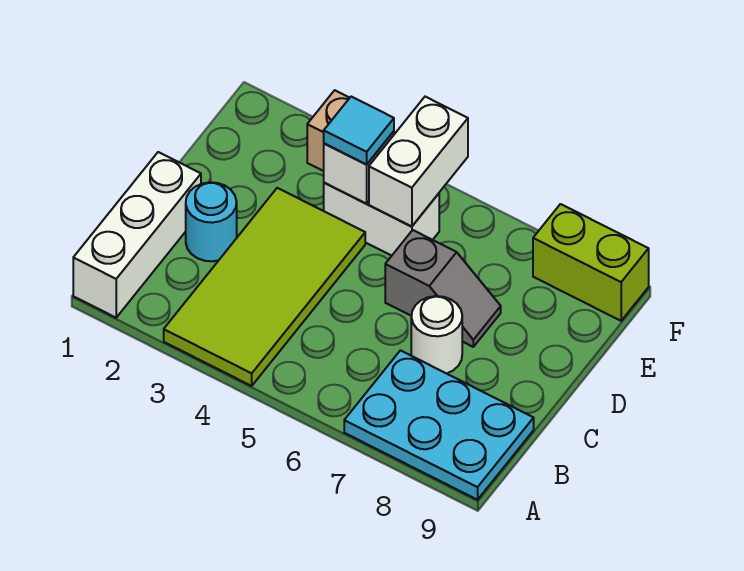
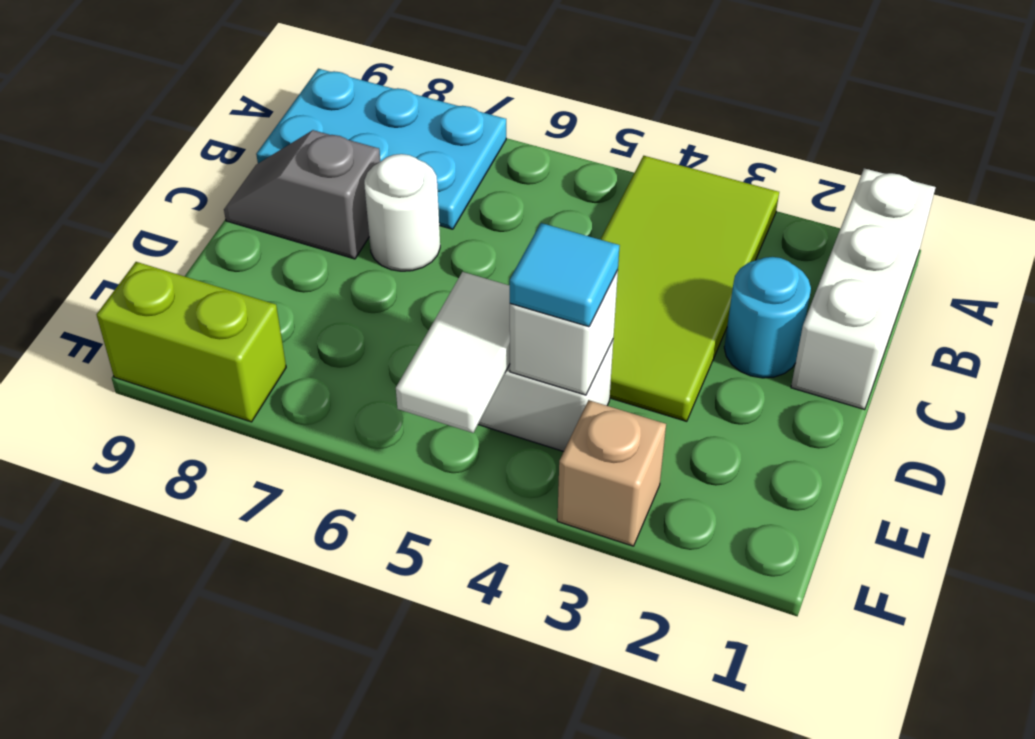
grey slope D6:D7 level 1 top 6 -> grey slope C8:C9 level 1 top 8
white brick E5:F5 level 2 -> white tile E5:F5 level 2

